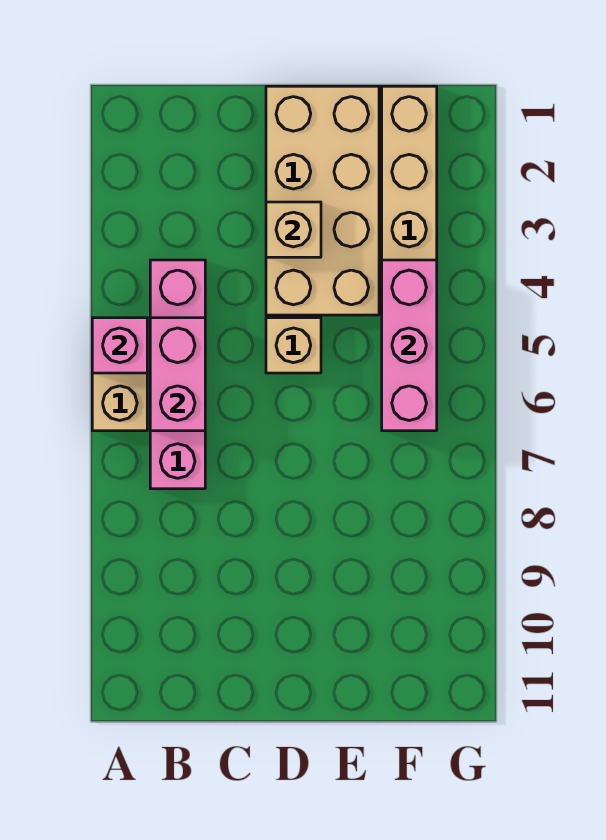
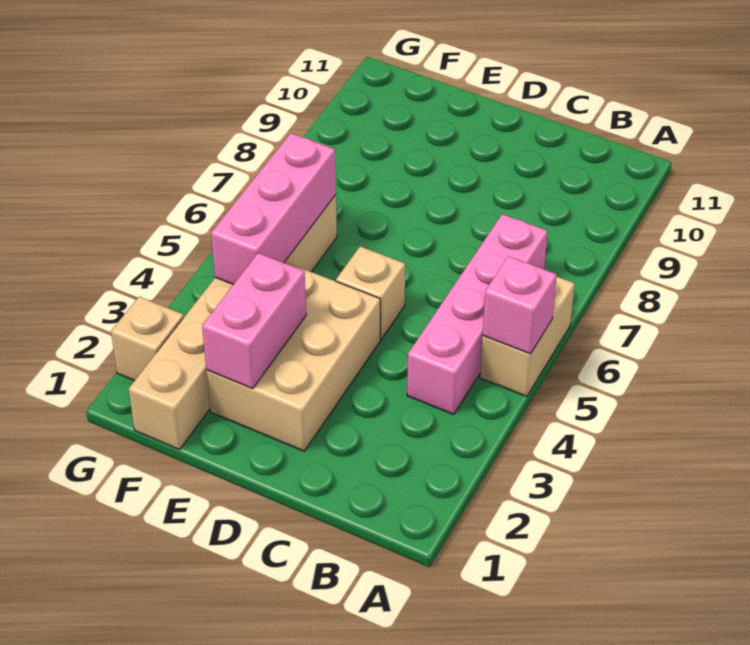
pink brick B5:B6 level 2 -> pink brick E2:E3 level 2
tan brick D1:E4 level 1 -> tan brick D2:E4 level 1
tan brick D3 level 2 -> tan brick G2 level 1

